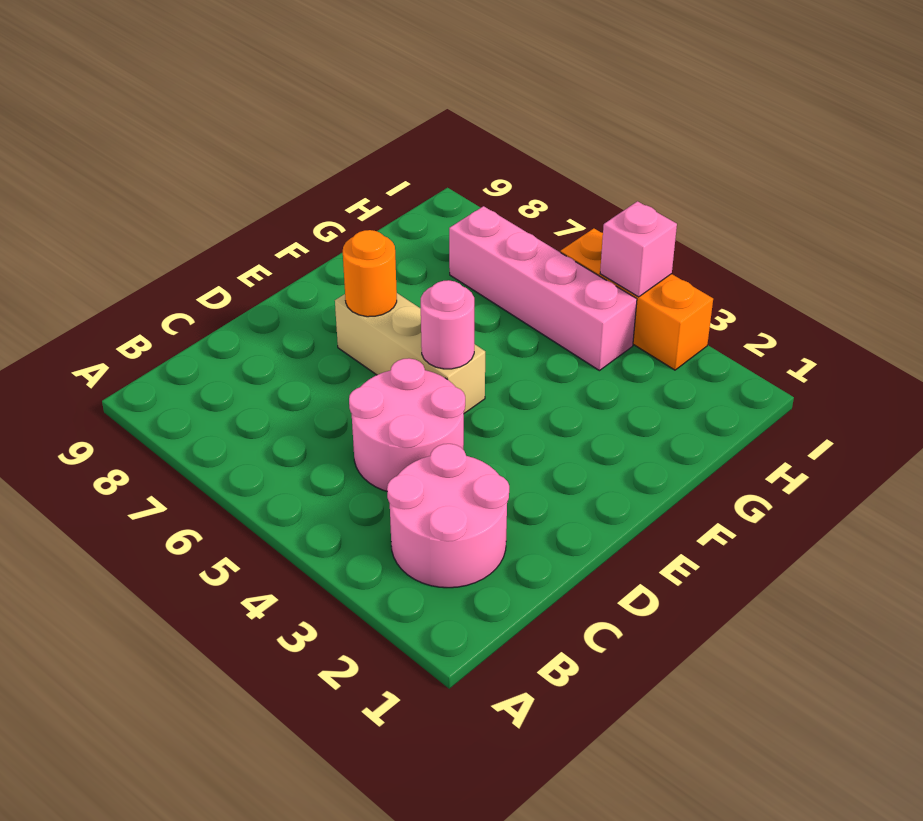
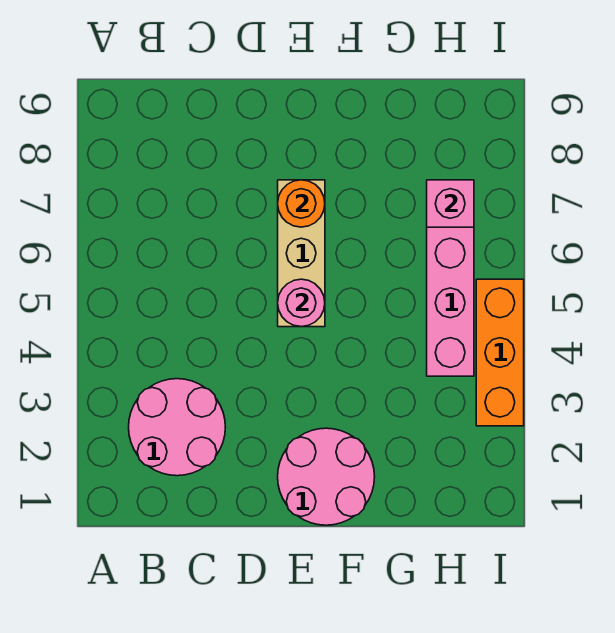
pink round brick C4:D5 level 1 -> pink round brick E1:F2 level 1
pink brick I4 level 2 -> pink brick H7 level 2

